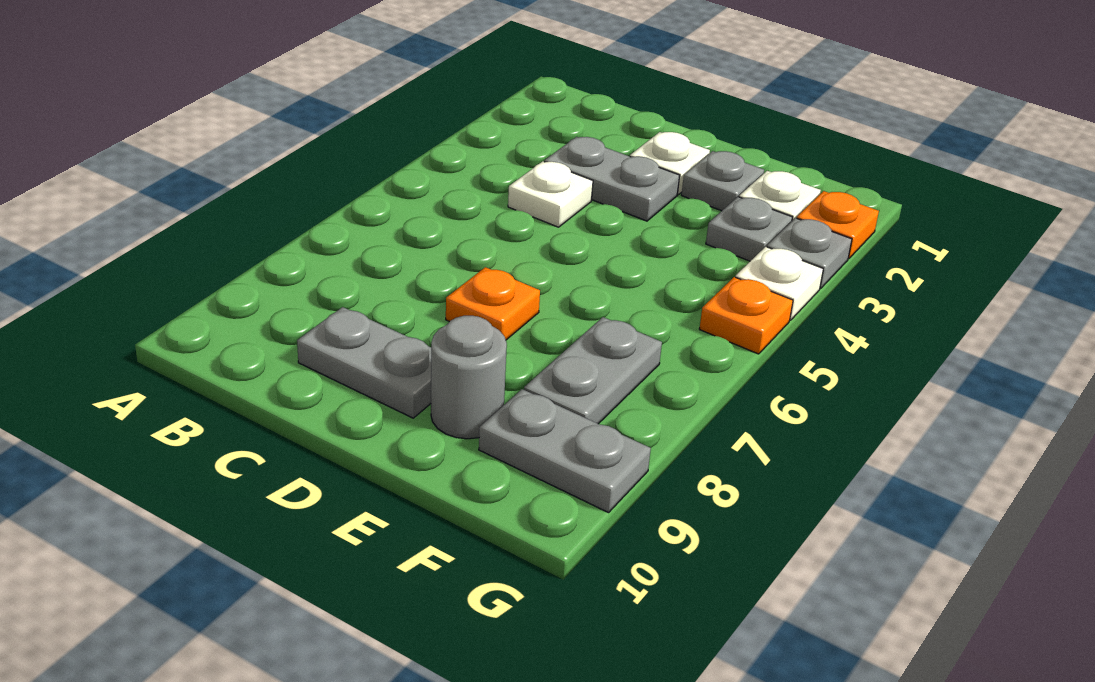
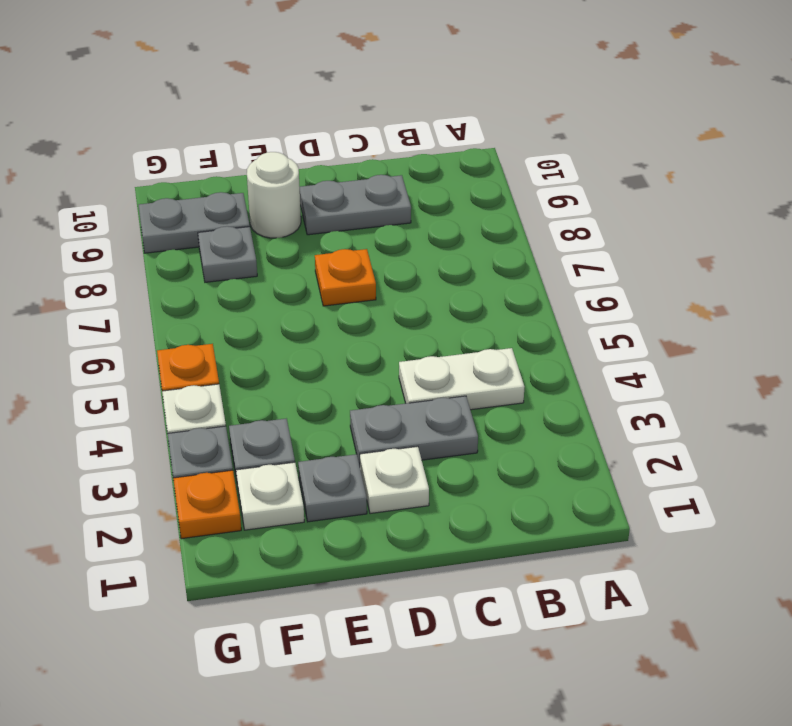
white plate C4 level 1 -> white plate B4:C4 level 1
grey round brick E9 level 1 -> white round brick E9 level 1
grey plate F7:F8 level 1 -> grey plate F8 level 1

